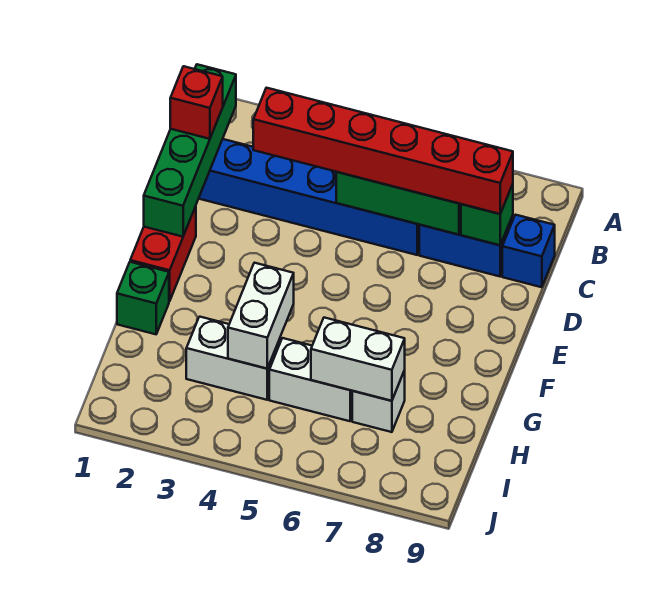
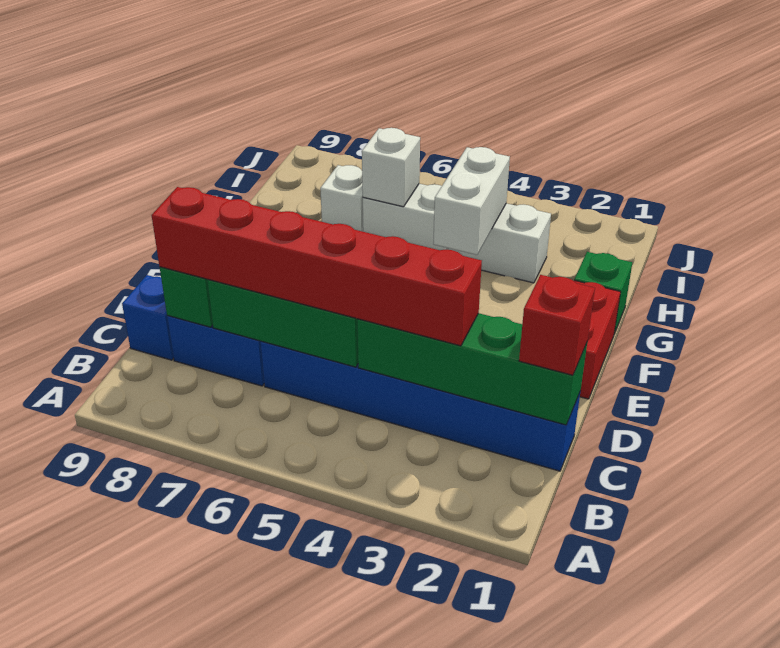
green brick B1:E1 level 2 -> green brick C1:C4 level 2
white brick H6:H7 level 2 -> white brick H6 level 2

